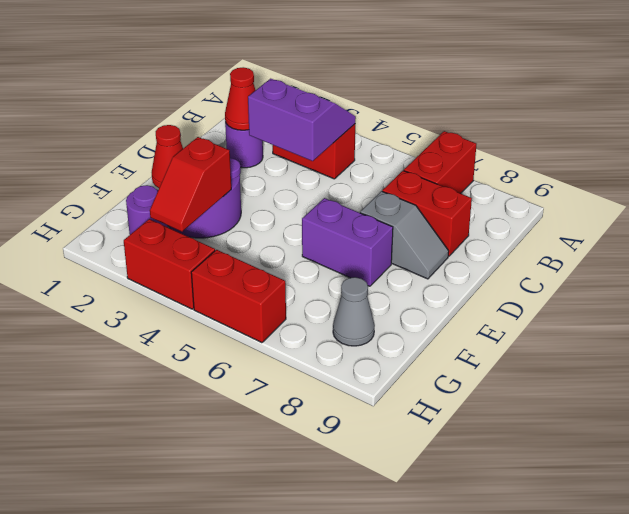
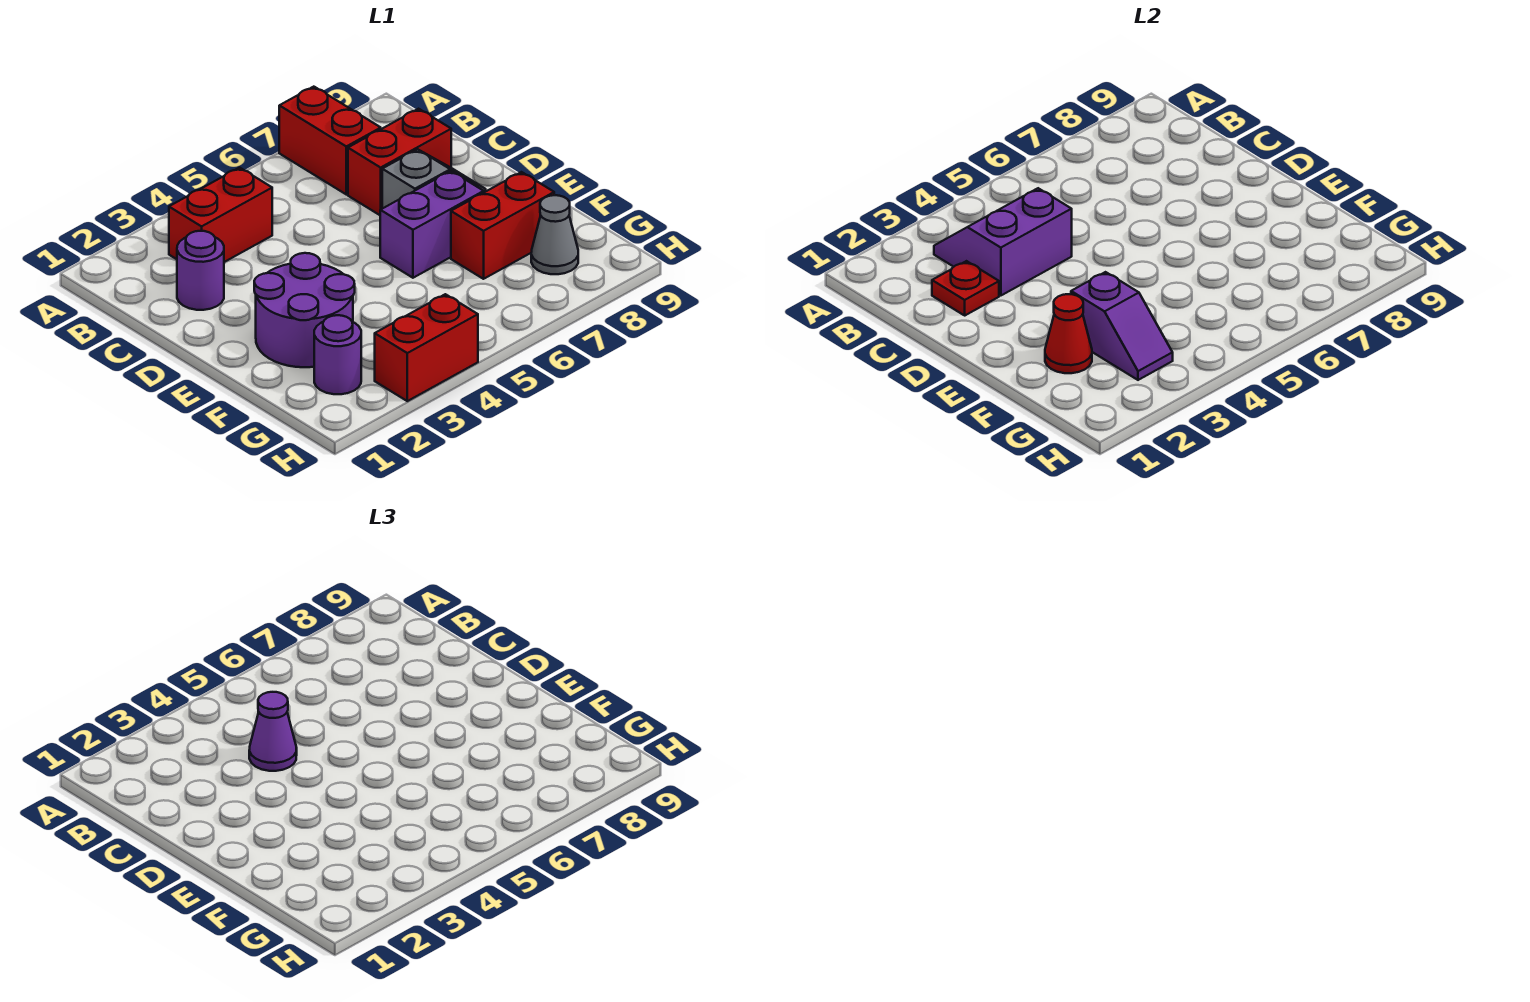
red cone C2 level 2 -> red plate C2 level 2
none -> purple cone C4 level 3
red slope F3:G3 level 2 top F -> purple slope F3:G3 level 2 top F
red brick H5:H6 level 1 -> red brick F7:F8 level 1

